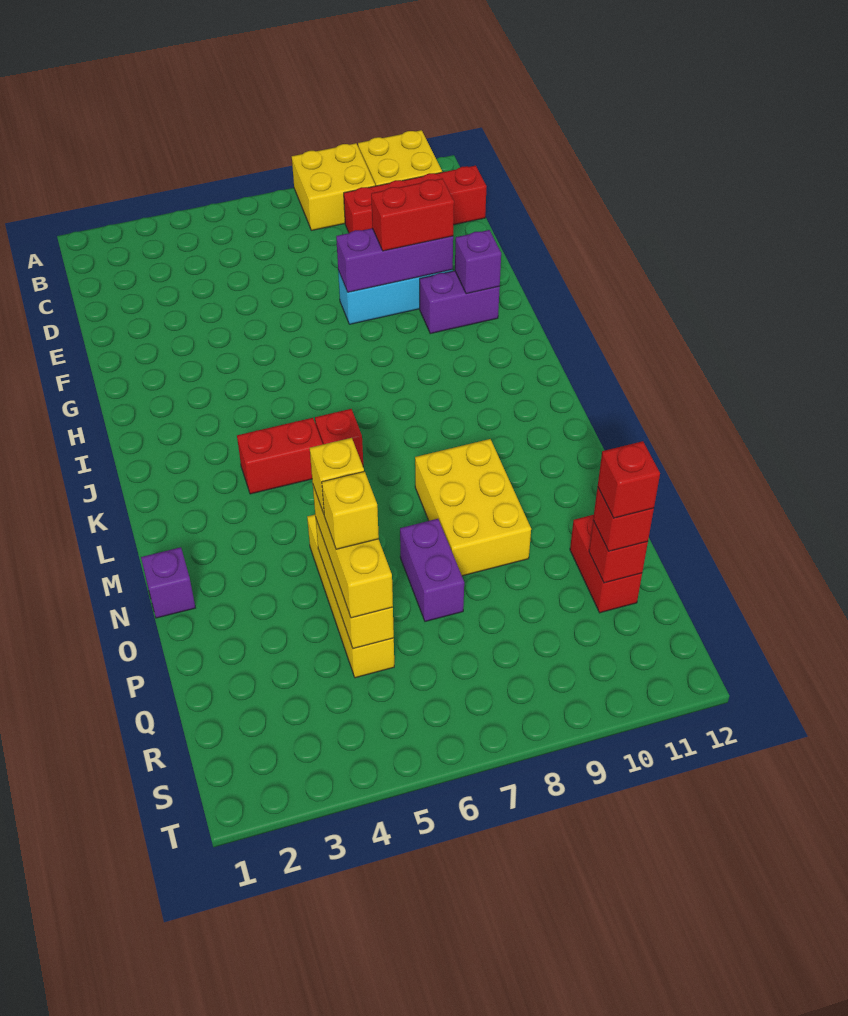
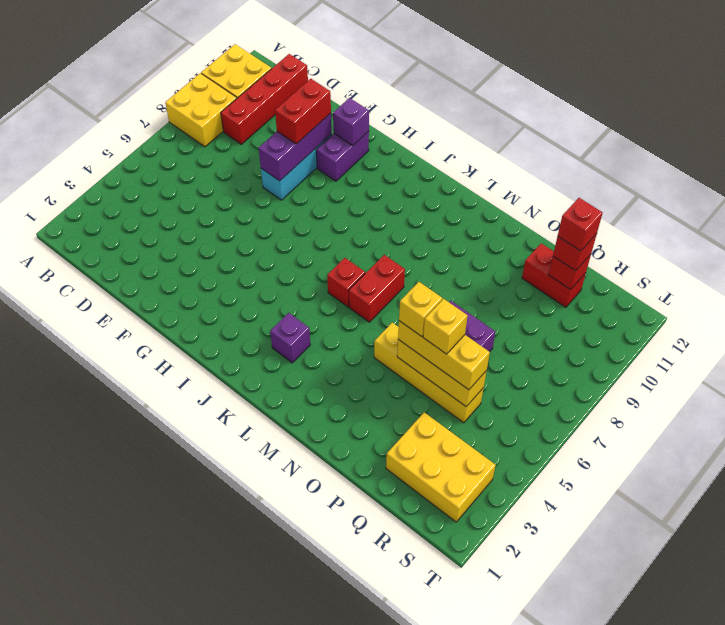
red brick K4:K5 level 1 -> red brick L6:L7 level 1
yellow brick M8:O9 level 1 -> yellow brick Q2:S3 level 1
purple brick N1 level 1 -> purple brick K3 level 1

